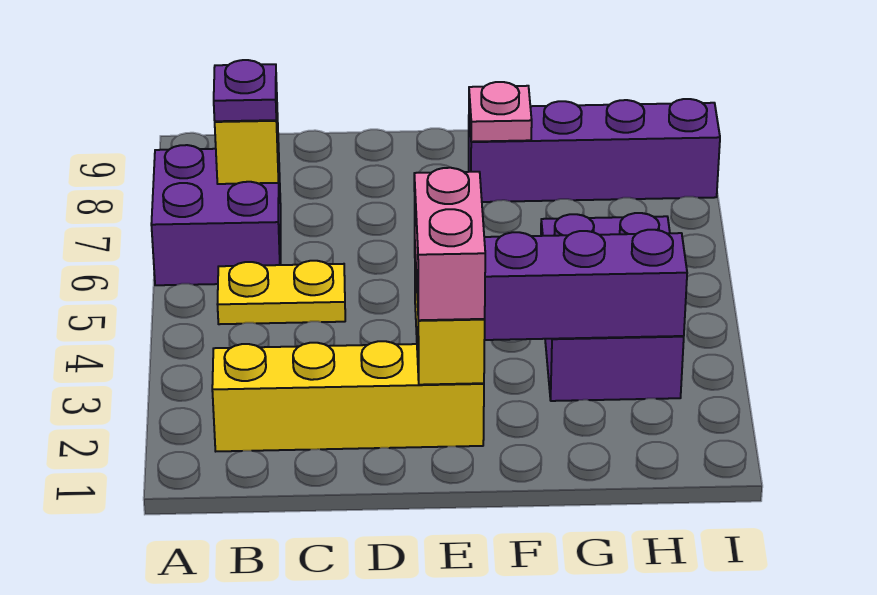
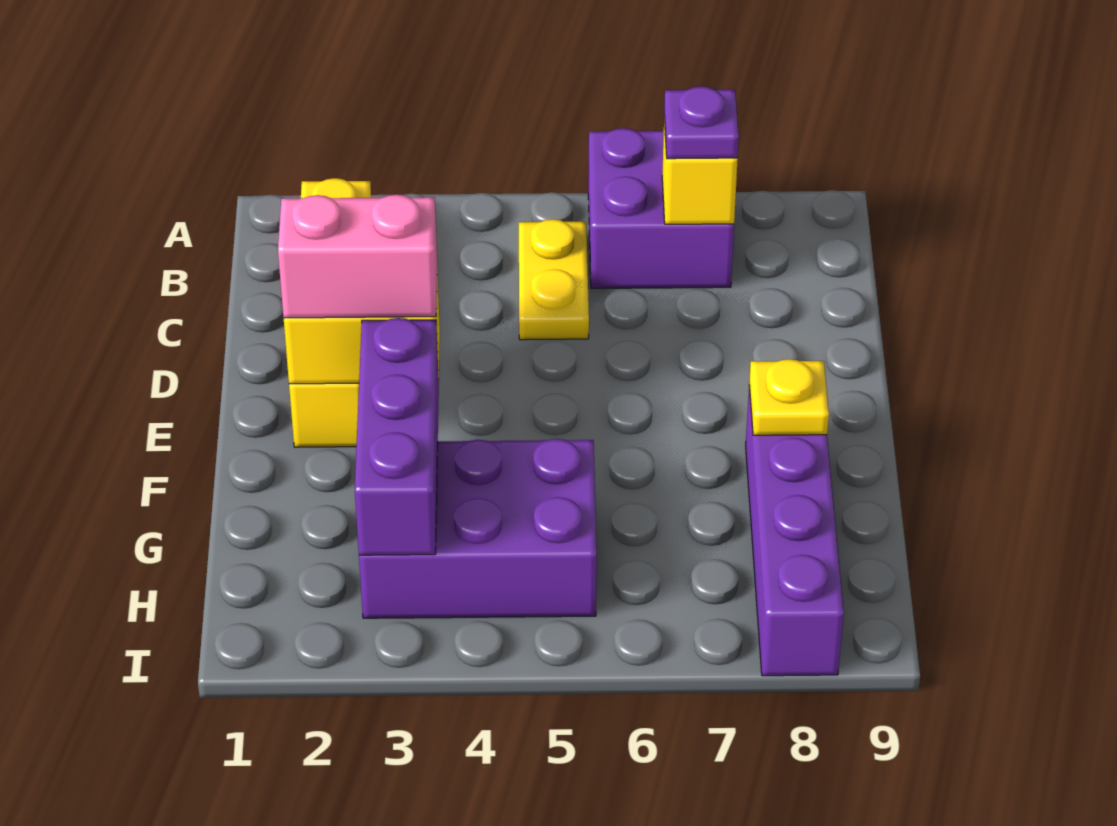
pink plate F8 level 2 -> yellow plate F8 level 2

